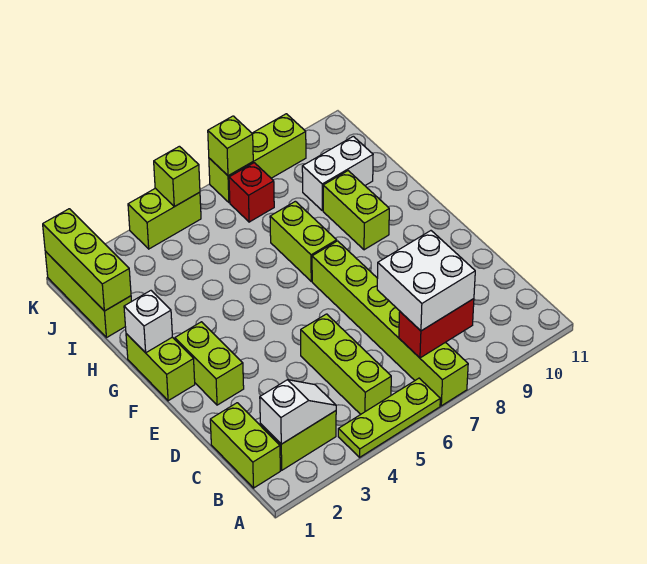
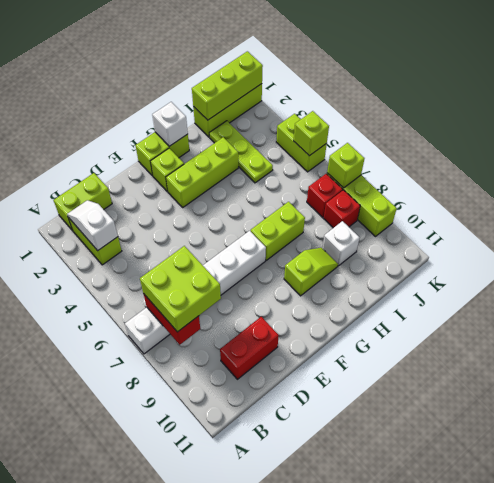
lime plate A4:A6 level 1 -> lime plate I2:I4 level 1
lime brick A7:F7 level 1 -> white brick A7:F7 level 1
white slope B2:B3 level 2 top 2 -> white slope B2:B3 level 2 top 3
lime brick B5:D5 level 1 -> lime brick F3:H3 level 1
white brick B7:C8 level 3 -> lime brick B7:C8 level 3
none -> red brick C10:D10 level 1
lime brick E2:F2 level 1 -> lime brick F2 level 1
lime brick G9:H9 level 1 -> lime slope G9:H9 level 1 top G
white brick I9:I10 level 1 -> white brick I9 level 1
none -> red brick J8 level 1

